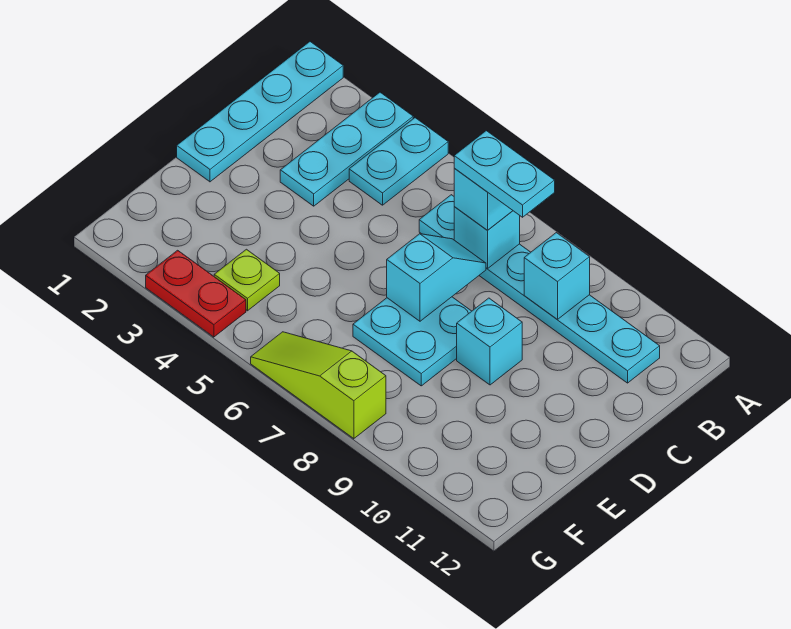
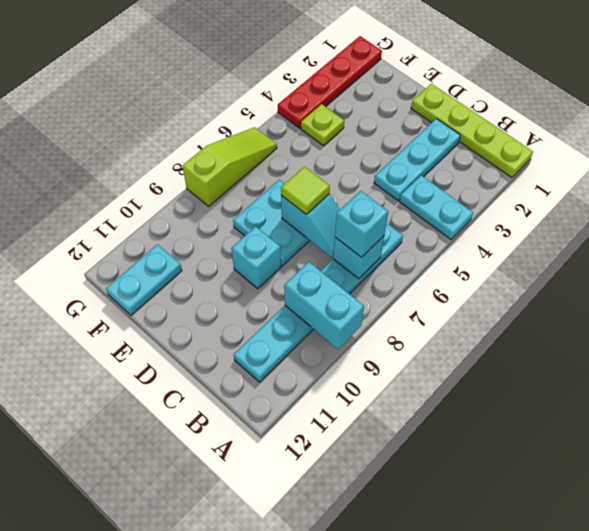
cyan plate A1:D1 level 1 -> lime plate A1:D1 level 1
cyan plate A3:C3 level 1 -> cyan plate C2:C4 level 1
cyan plate B7:B8 level 4 -> cyan plate F11:F12 level 1
cyan brick B9 level 2 -> cyan brick A9:B9 level 2
none -> lime tile D7 level 3
red plate G3:G4 level 1 -> red plate G1:G4 level 1

